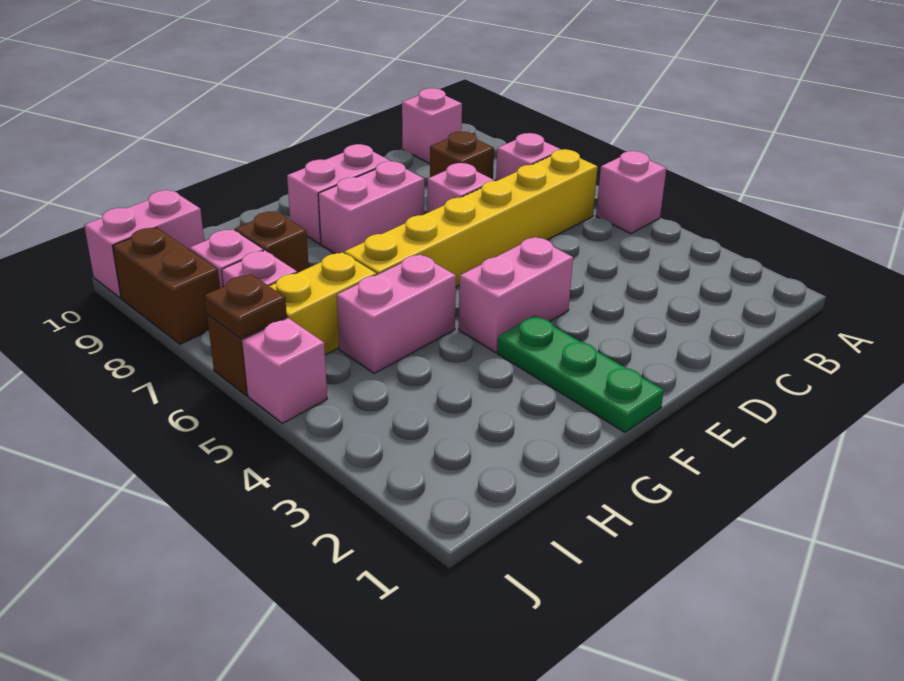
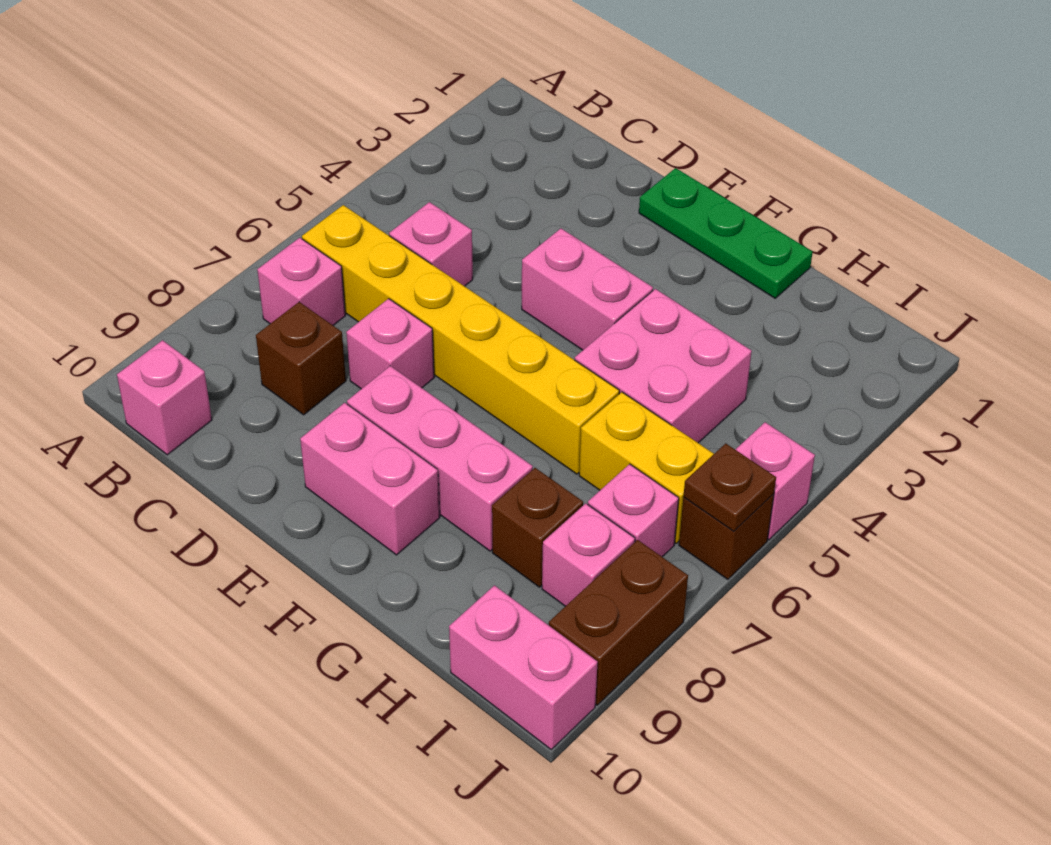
pink brick A5 level 1 -> pink brick C5 level 1
pink brick E8:F8 level 1 -> pink brick E8:G8 level 1
green plate F1:F3 level 1 -> green plate E1:G1 level 1
pink brick G5:H5 level 1 -> pink brick G4:H5 level 1

